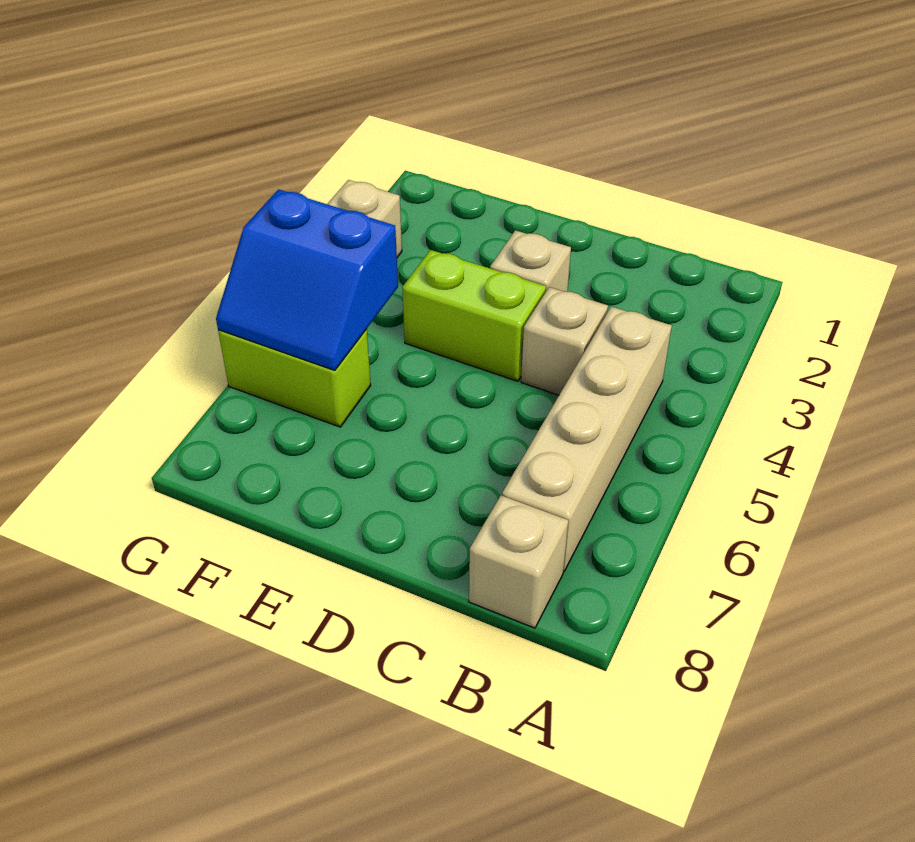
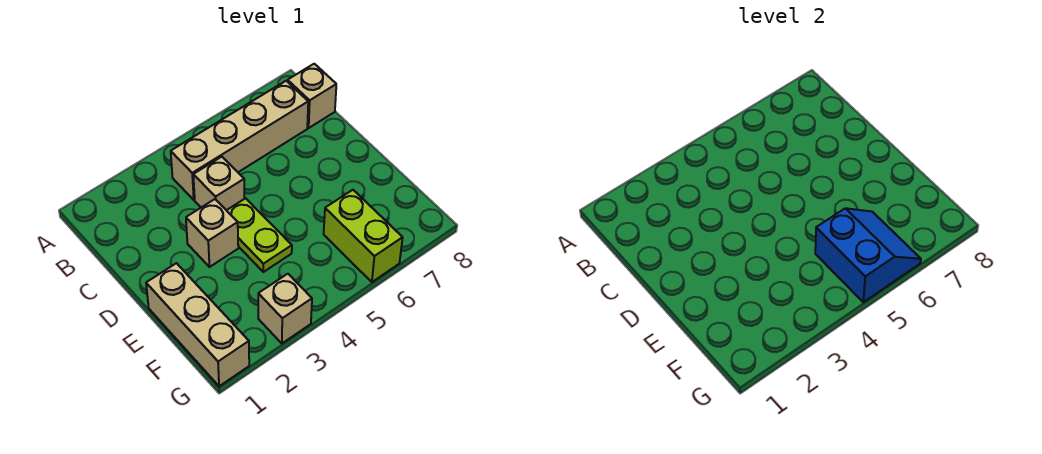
lime brick D4:E4 level 1 -> lime plate D4:E4 level 1
none -> tan brick E1:G1 level 1

